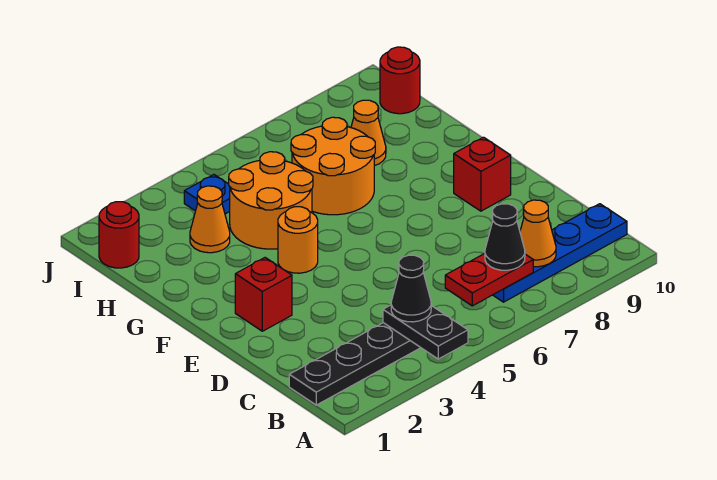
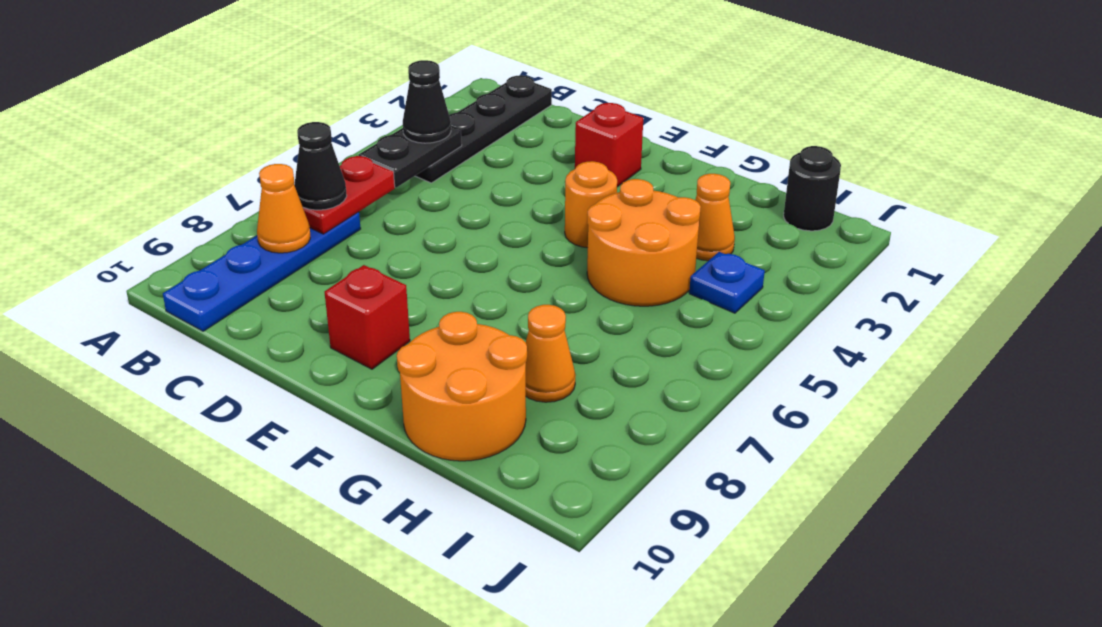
black plate A4:B4 level 2 -> black plate B4:B5 level 2
orange round brick G6:H7 level 1 -> orange round brick G9:H10 level 1
red round brick I1 level 1 -> black round brick I1 level 1
red round brick I10 level 1 -> none

